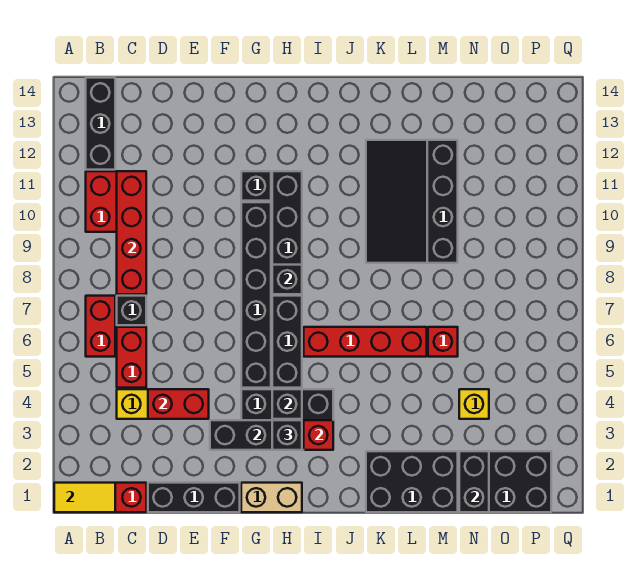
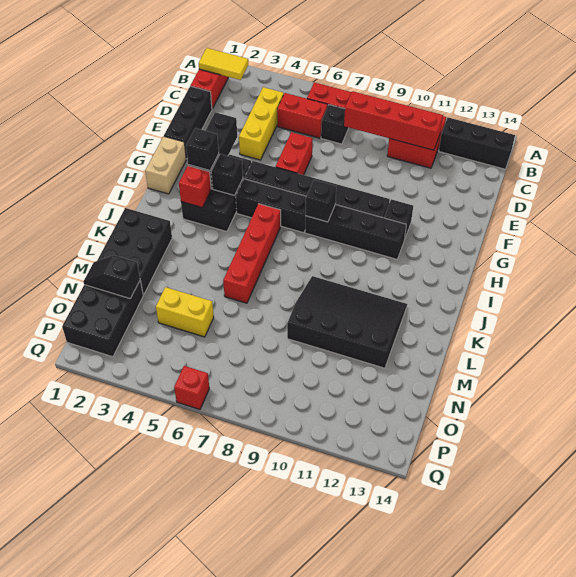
yellow tile A1:B1 level 2 -> yellow tile B1:B2 level 2
red brick D4:E4 level 2 -> red brick E6:F6 level 1
red brick M6 level 1 -> red brick Q6 level 1
black brick N1:N2 level 2 -> black slope N1:N2 level 2 top 2
yellow brick N4 level 1 -> yellow brick N4:N5 level 1

